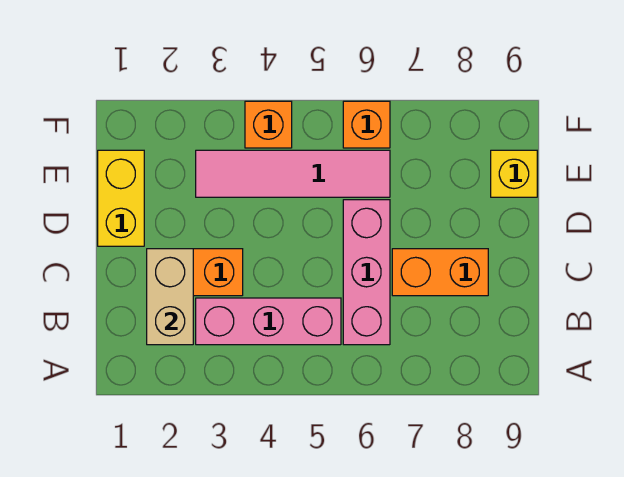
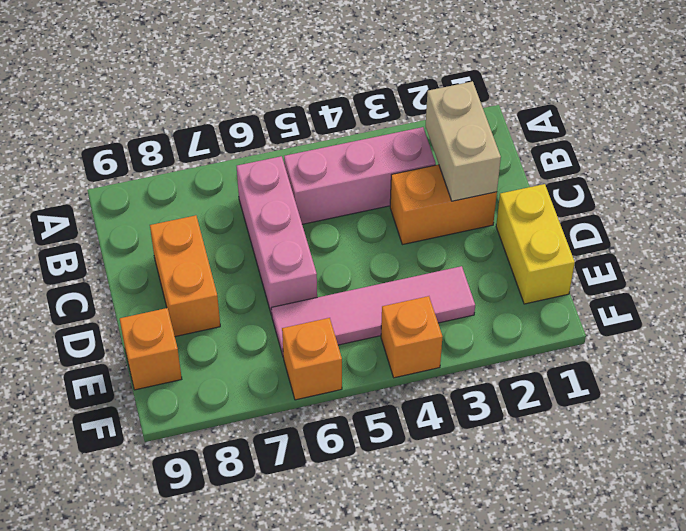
orange brick C7:C8 level 1 -> orange brick C8:D8 level 1
yellow brick E9 level 1 -> orange brick E9 level 1

